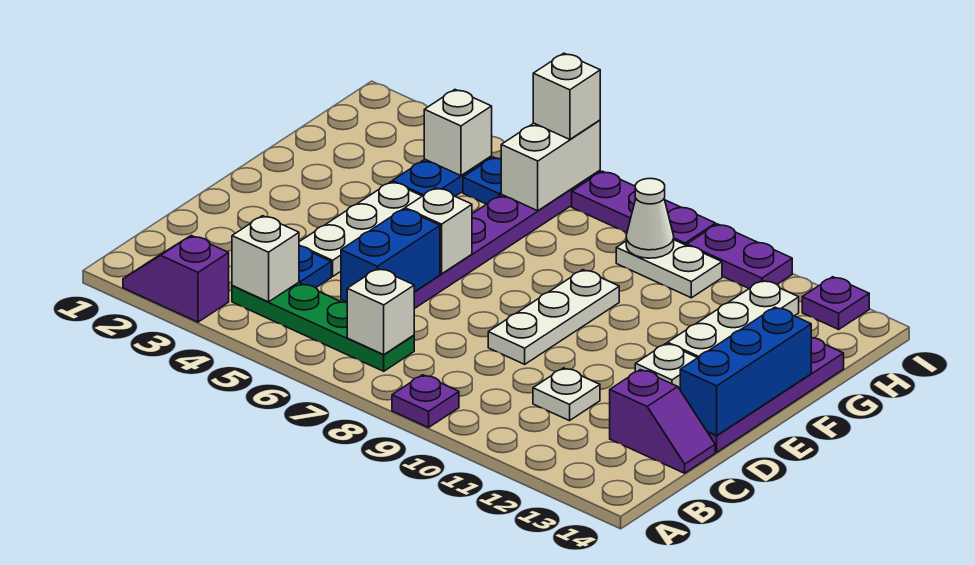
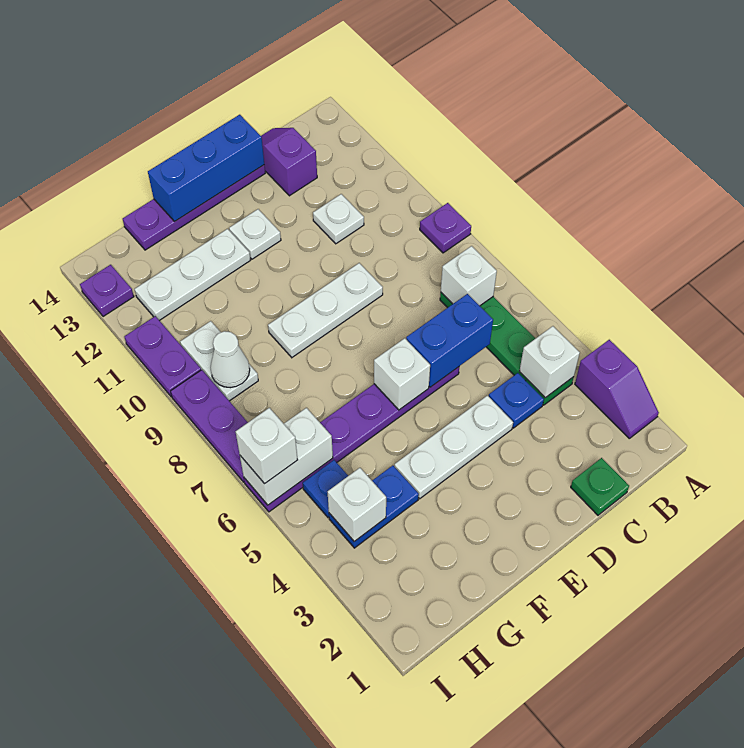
none -> green plate C1 level 1

